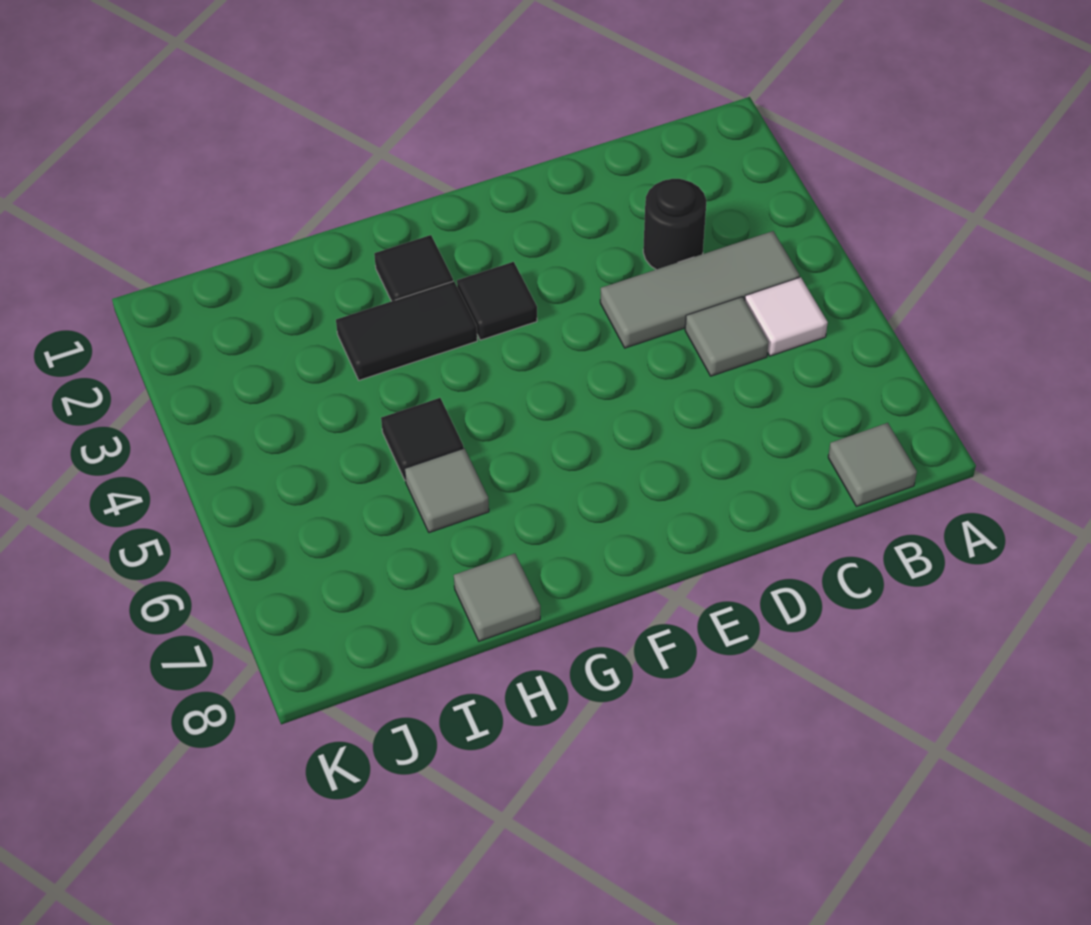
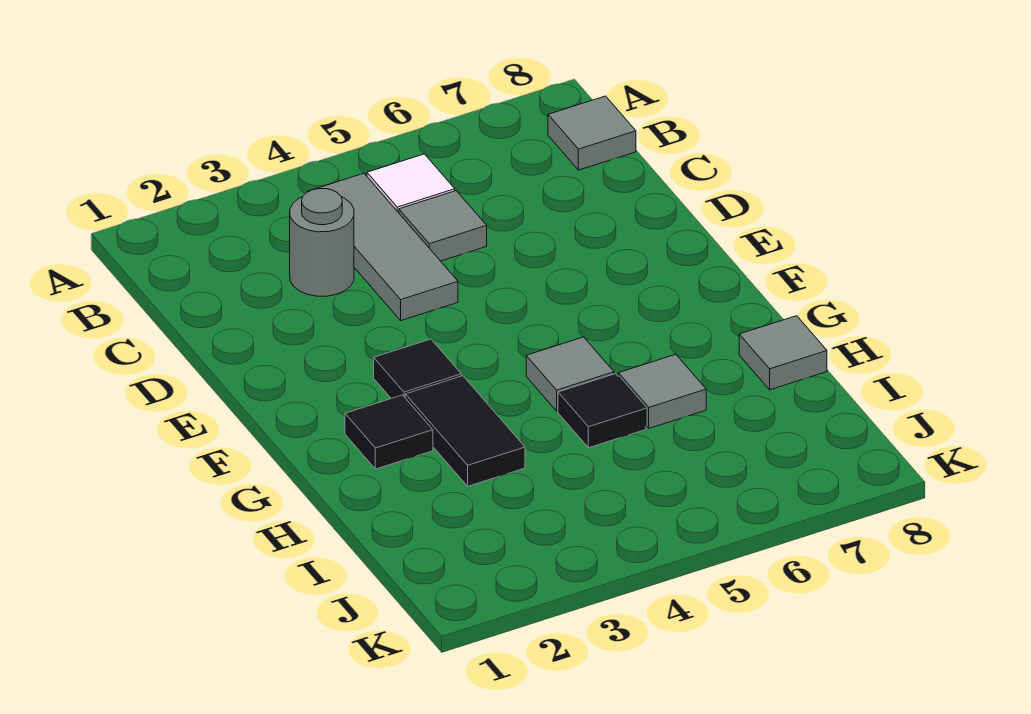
black round brick C3 level 1 -> grey round brick C3 level 1
none -> grey tile G5 level 1

